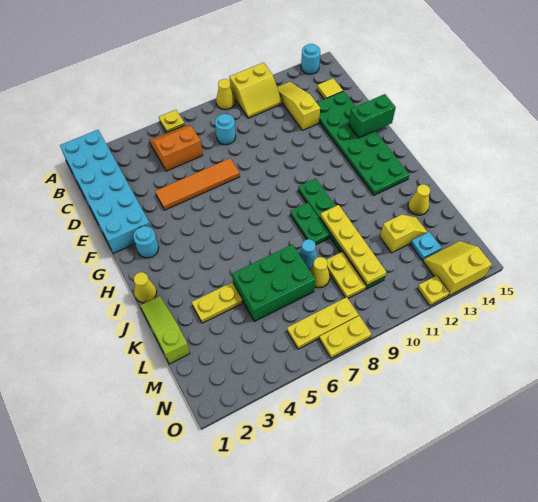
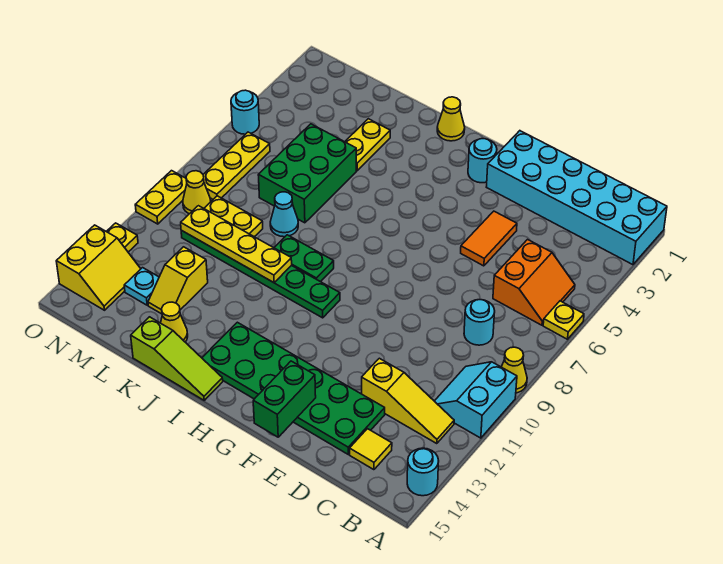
yellow slope A10:B11 level 1 top A -> cyan slope A10:B11 level 1 top A
orange tile E4:E7 level 1 -> orange tile E4:E5 level 1
lime slope J1:L1 level 1 top L -> lime slope I15:K15 level 1 top K
yellow cone L8 level 1 -> yellow cone N9 level 1
none -> cyan round brick O5 level 1
yellow plate O7:O8 level 1 -> yellow plate O9:O10 level 1

